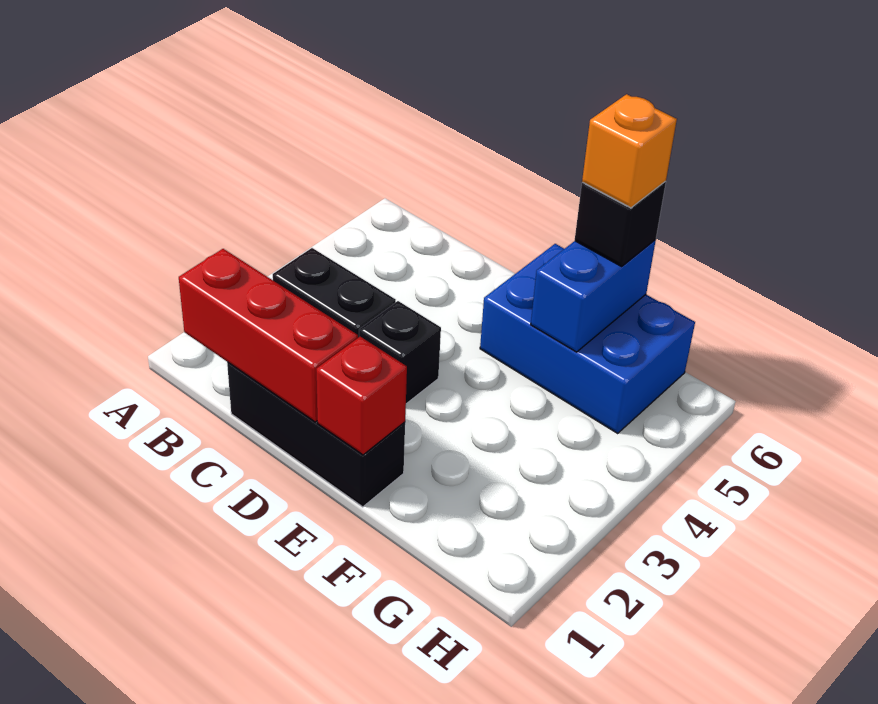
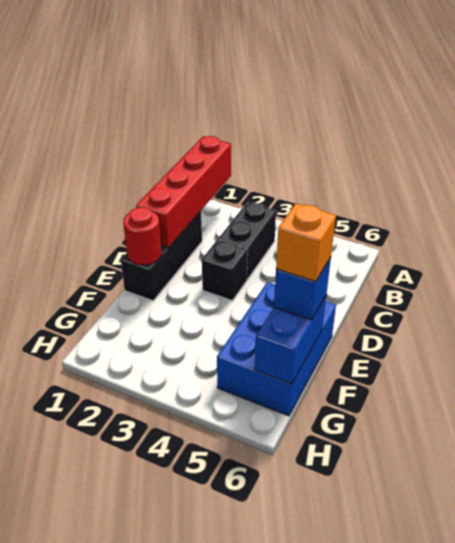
red brick B1:D1 level 2 -> red brick A1:D1 level 2
red brick E1 level 2 -> red round brick E1 level 2
blue brick F5:F6 level 2 -> blue brick F6:G6 level 2
black brick F6 level 3 -> blue brick F6 level 3

